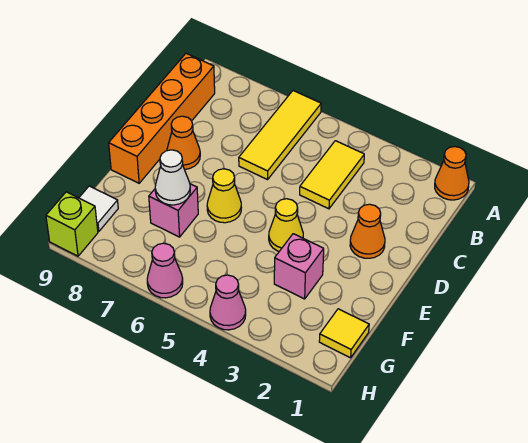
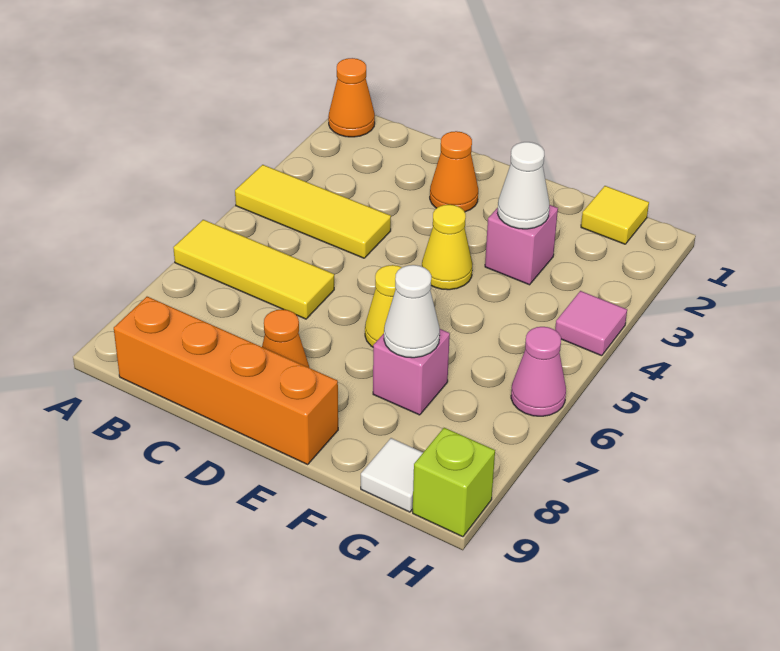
yellow tile B4:C4 level 1 -> yellow tile A4:C4 level 1
none -> white cone F3 level 2
pink cone H4 level 1 -> pink tile H4 level 1

